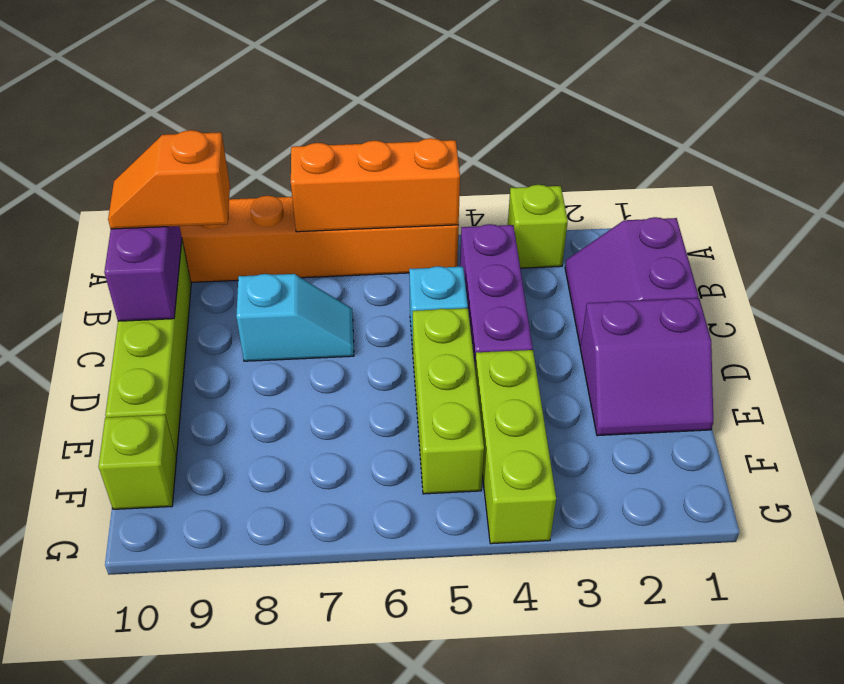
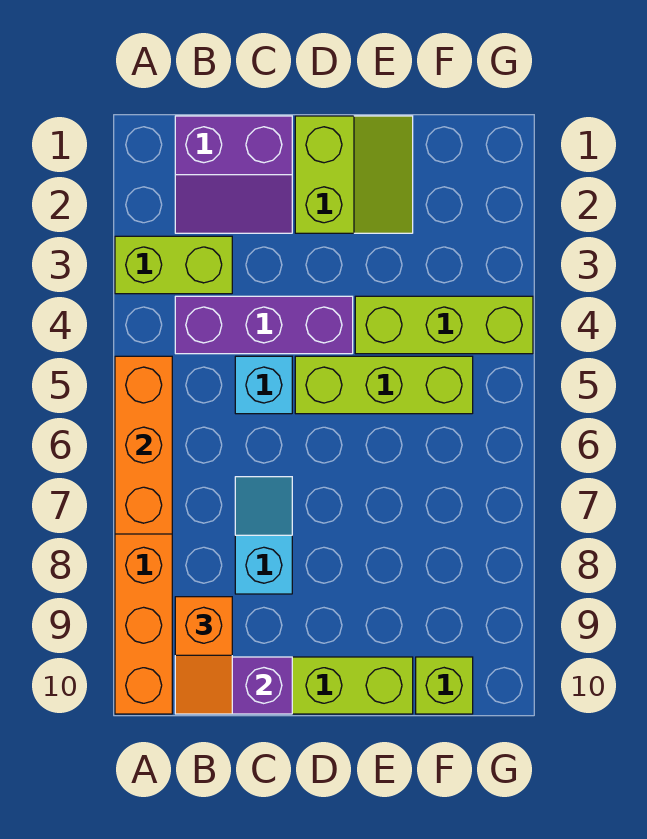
lime brick A3 level 1 -> lime brick A3:B3 level 1
purple slope D1:E2 level 1 top D -> lime slope D1:E2 level 1 top D

